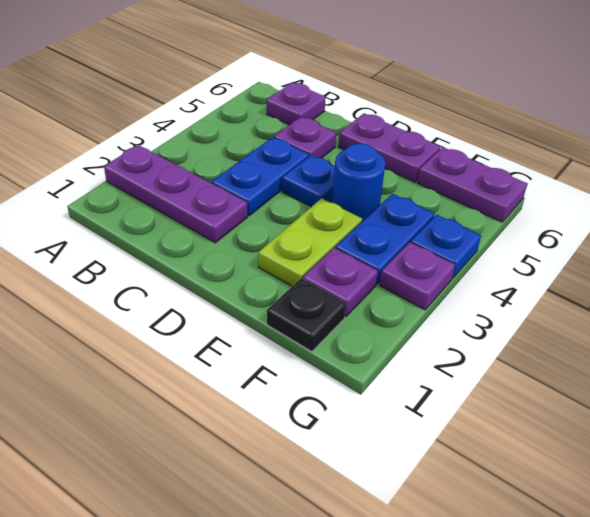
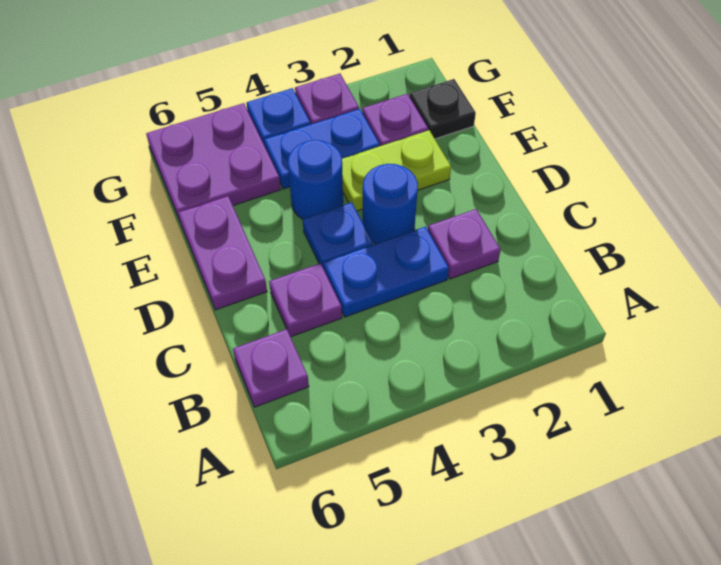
purple plate A2:C2 level 1 -> purple plate C2 level 1
none -> blue round brick D3 level 1
purple plate F6:G6 level 1 -> purple plate F5:G6 level 1

